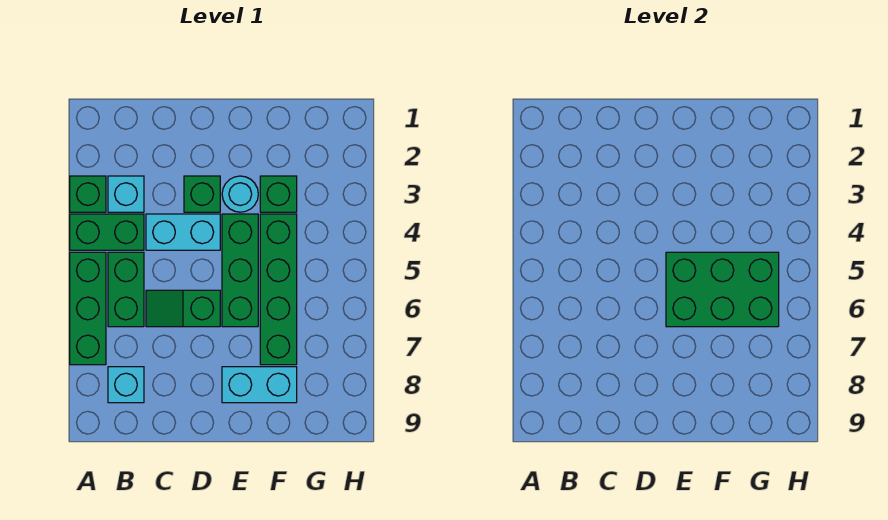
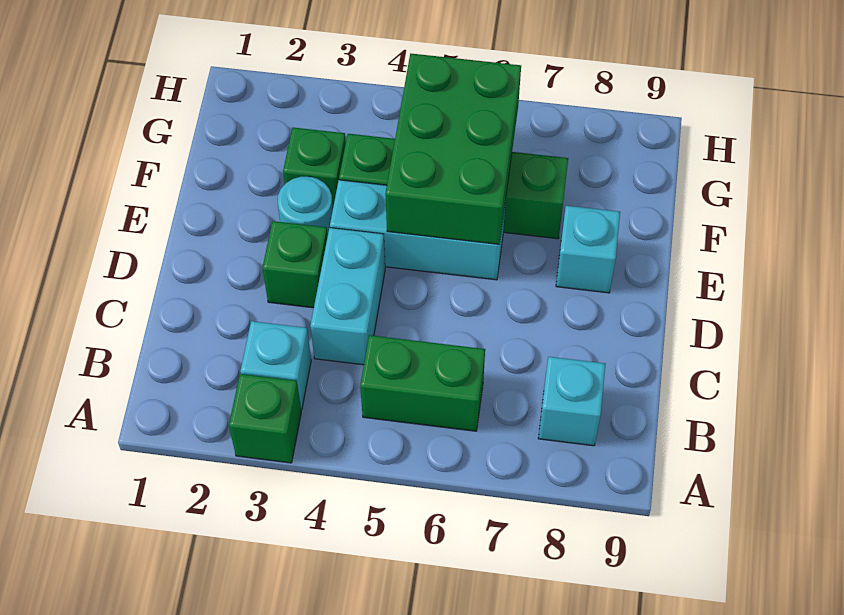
green brick A4:B4 level 1 -> none
green brick A5:A7 level 1 -> none
green slope C6:D6 level 1 top D -> none
green brick E4:E6 level 1 -> cyan brick E4:E6 level 1
cyan brick E8:F8 level 1 -> cyan brick E8 level 1

